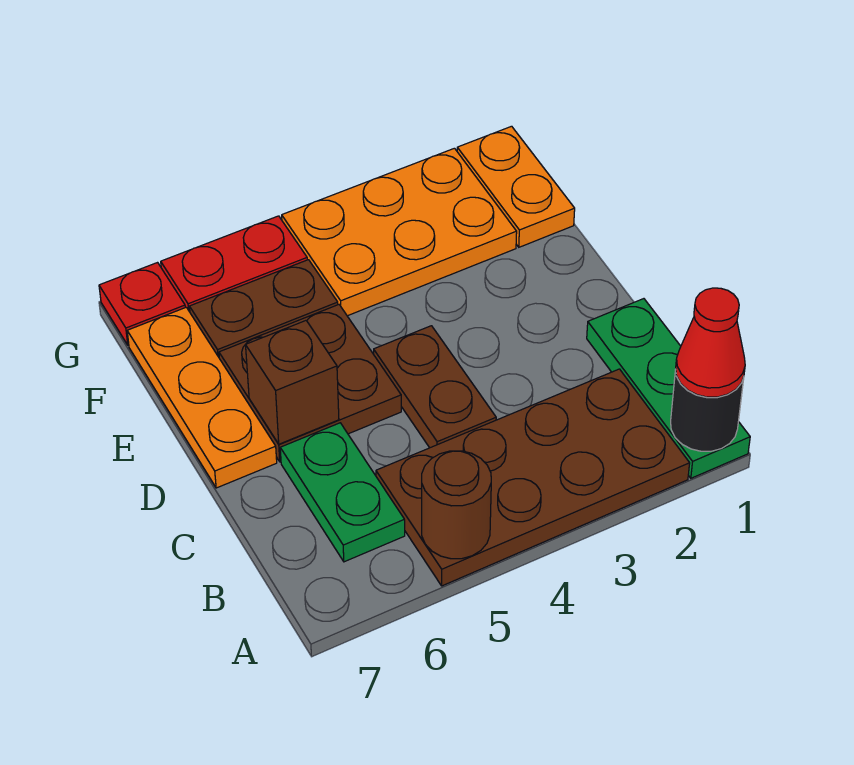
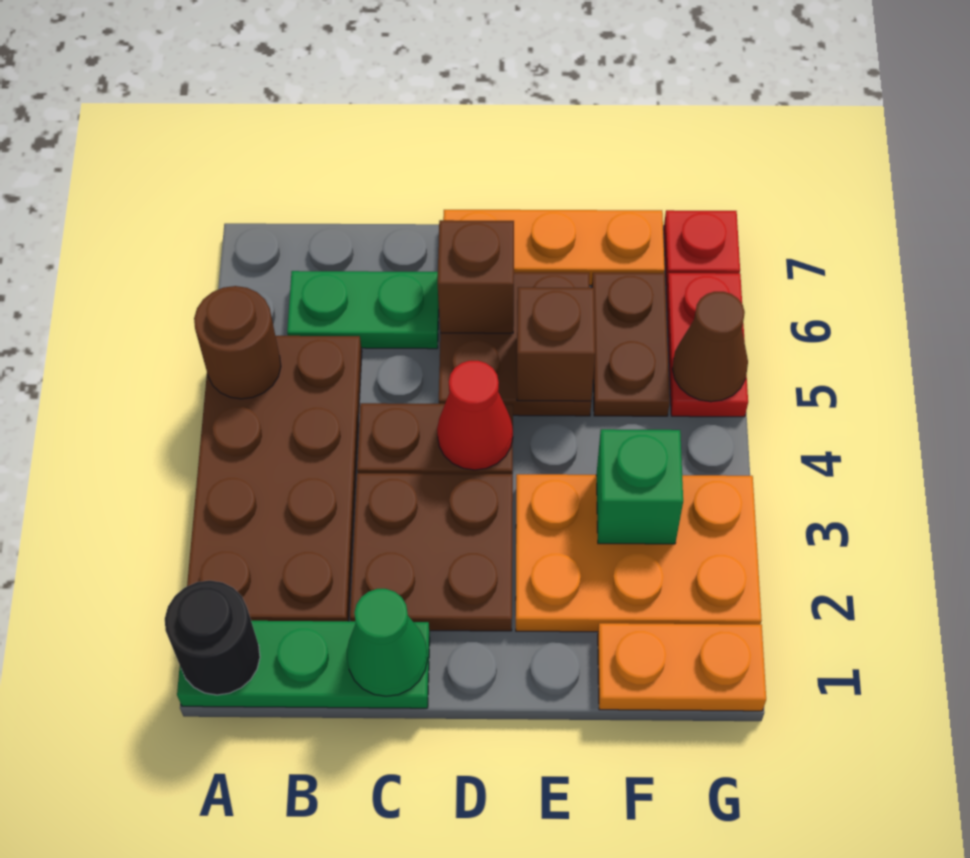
red cone A1 level 3 -> red cone D4 level 2
none -> green cone C1 level 2
none -> brown plate C2:D3 level 1
none -> brown brick E5 level 2
orange plate F2:G4 level 1 -> orange plate E2:G3 level 1
none -> green brick F3 level 2
none -> brown cone G5 level 2

